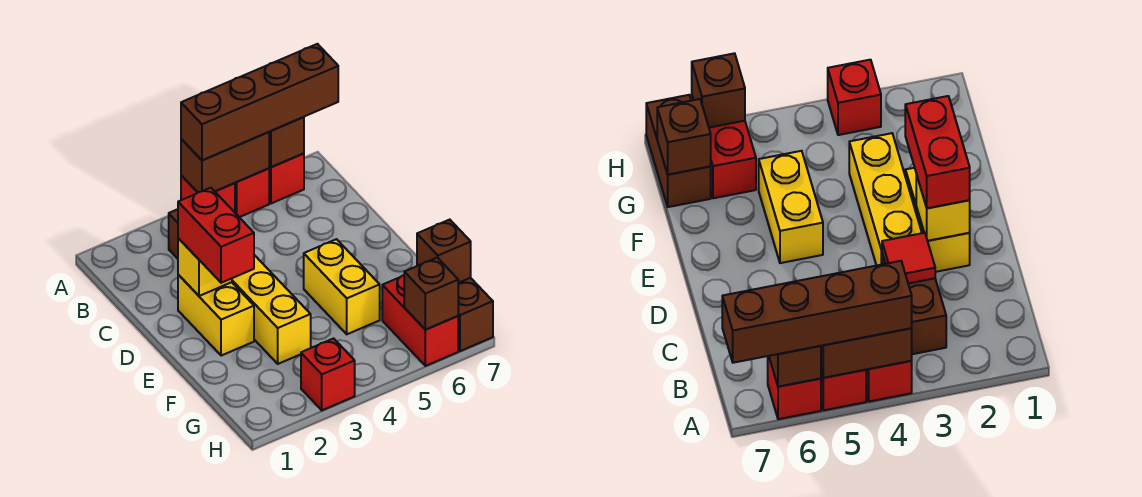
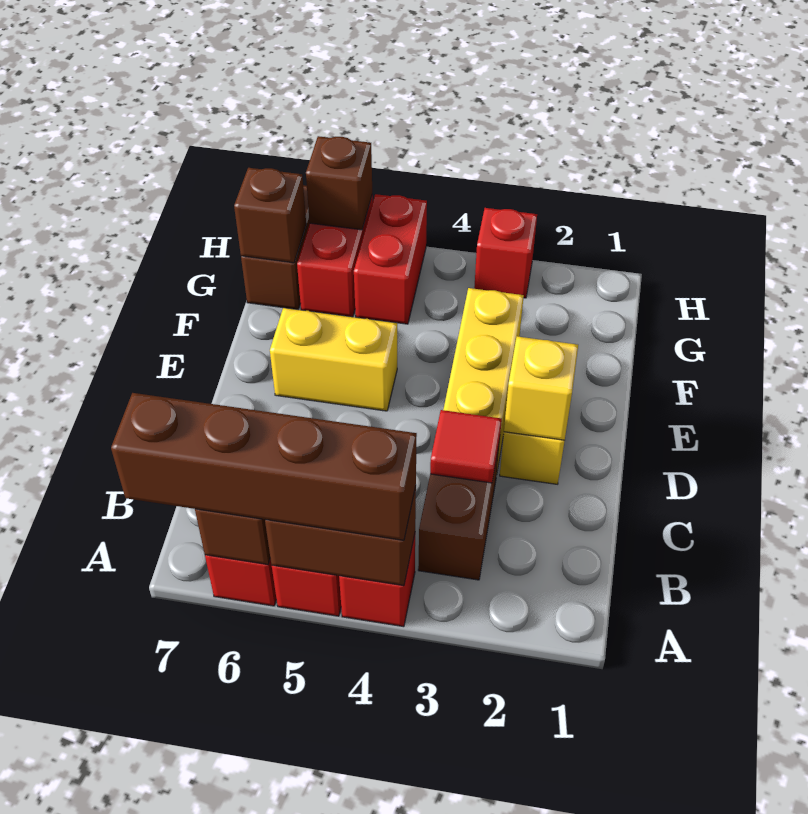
red brick D2:E2 level 3 -> red brick G5:H5 level 1
yellow brick E5:F5 level 1 -> yellow brick E5:E6 level 1

